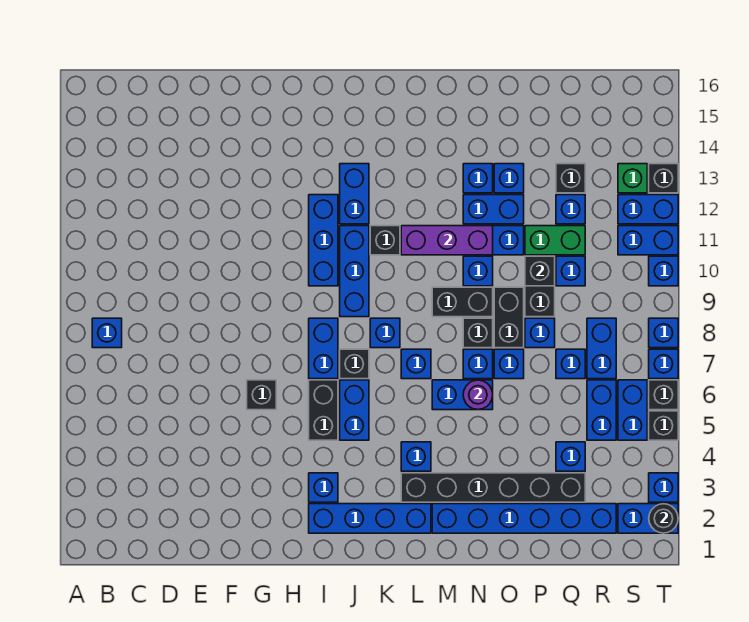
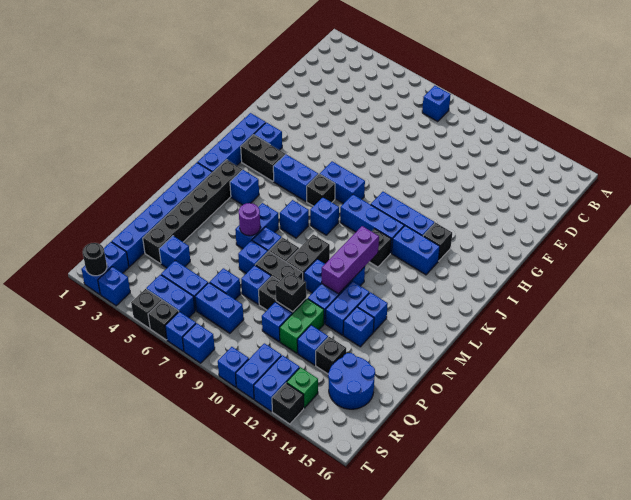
black brick G6 level 1 -> black brick I13 level 1
black brick I5:I6 level 1 -> black brick J3:J4 level 1
none -> blue round brick Q14:R15 level 1

